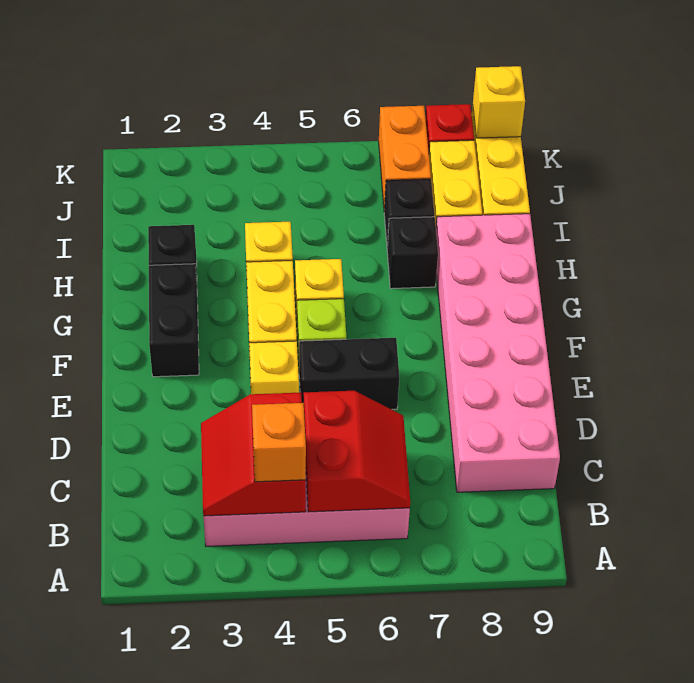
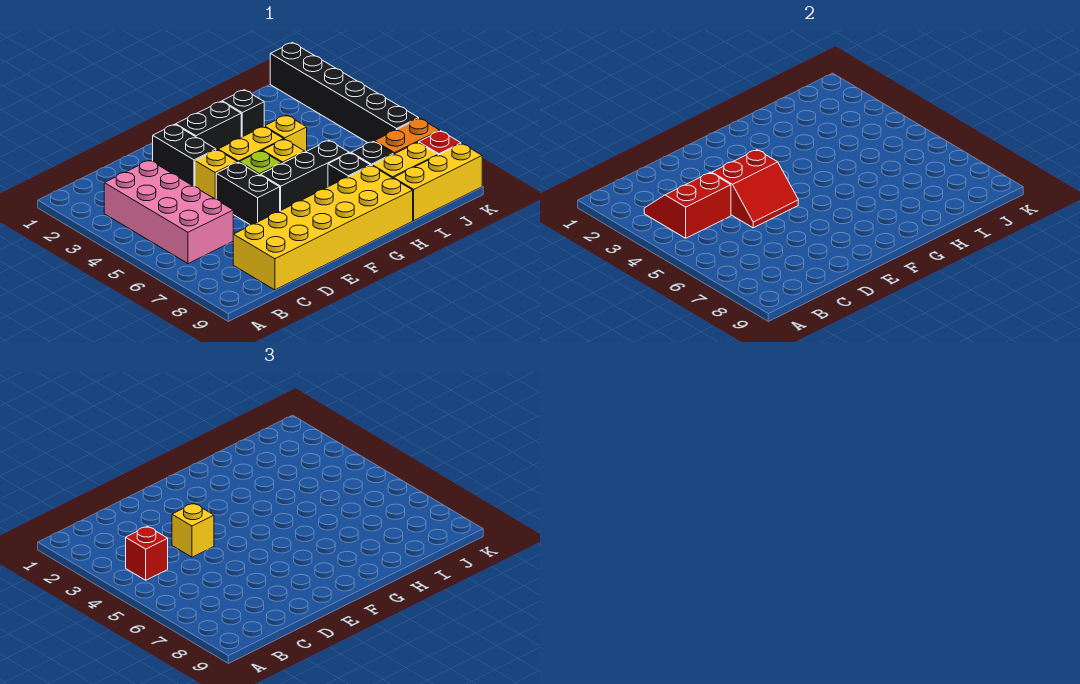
orange brick B4 level 3 -> red brick B4 level 3
red slope B5:C6 level 2 top 5 -> red slope D4:E5 level 2 top 4
pink brick C8:H9 level 1 -> yellow brick C8:H9 level 1
none -> black brick E2:E3 level 1
none -> black brick F6:H6 level 1
none -> black brick K1:K6 level 1
yellow brick K9 level 2 -> yellow brick D4 level 3

